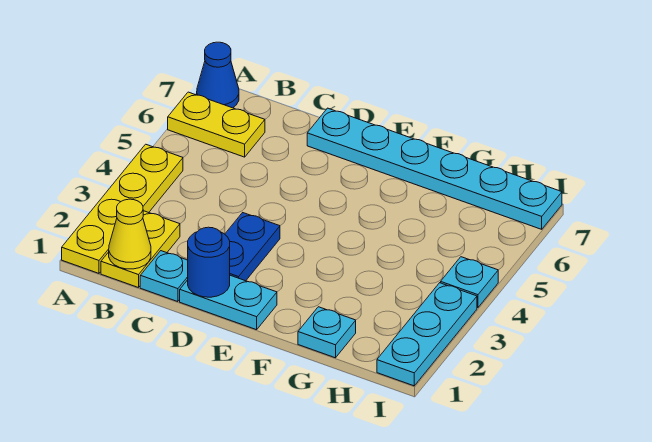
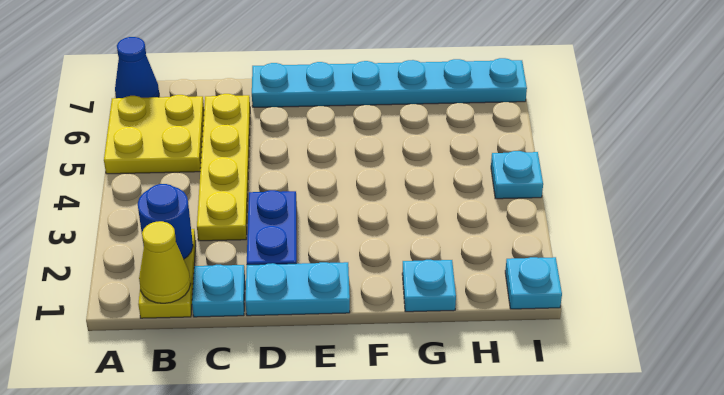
yellow plate A1:A4 level 1 -> yellow plate C3:C6 level 1
yellow plate A6:B6 level 1 -> yellow plate A5:B6 level 1
blue round brick D1 level 2 -> blue round brick B2 level 2
cyan plate I1:I3 level 1 -> cyan plate I1 level 1

